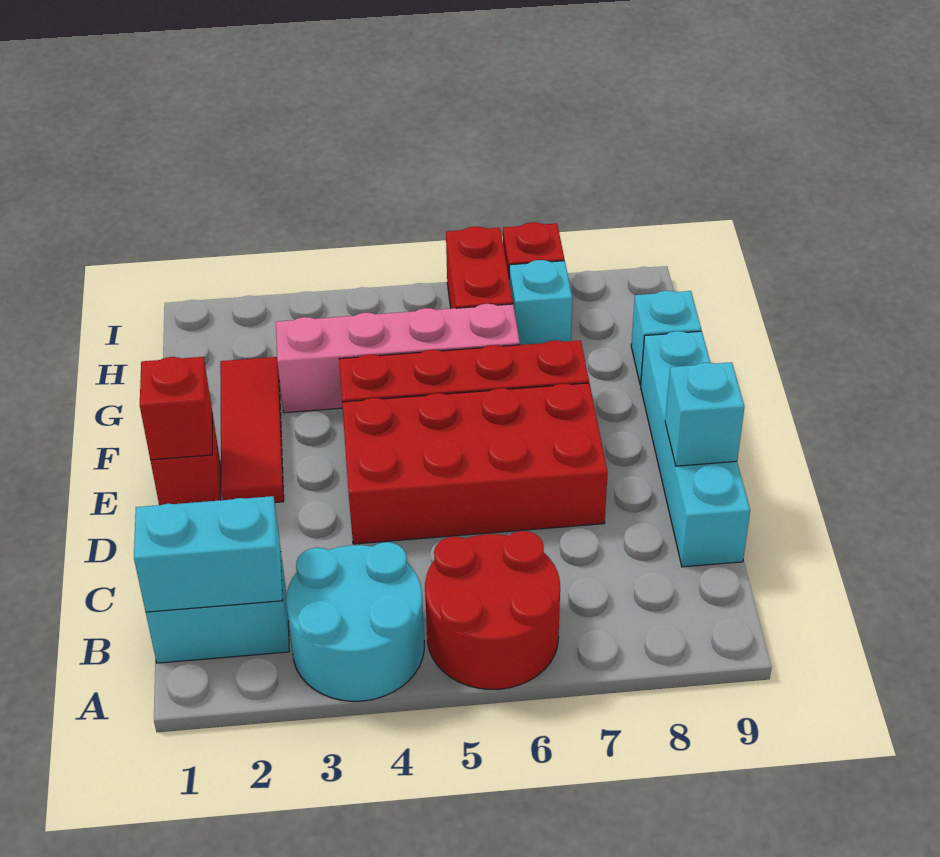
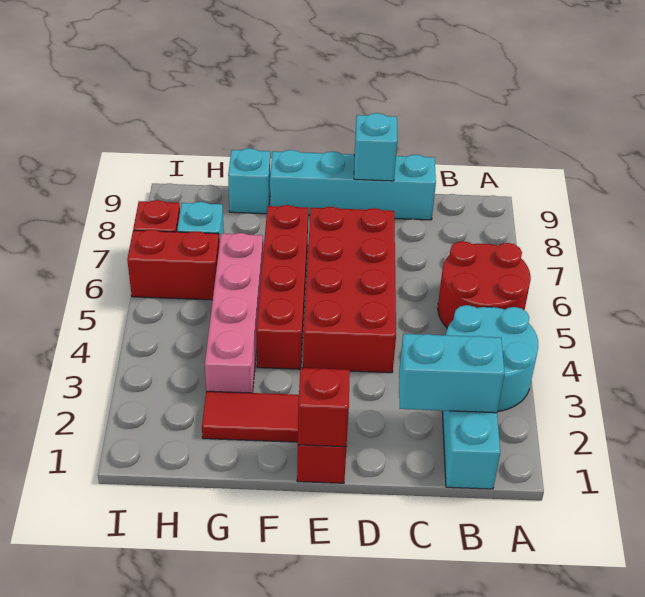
cyan brick B1:B2 level 2 -> cyan brick B2:C2 level 2

